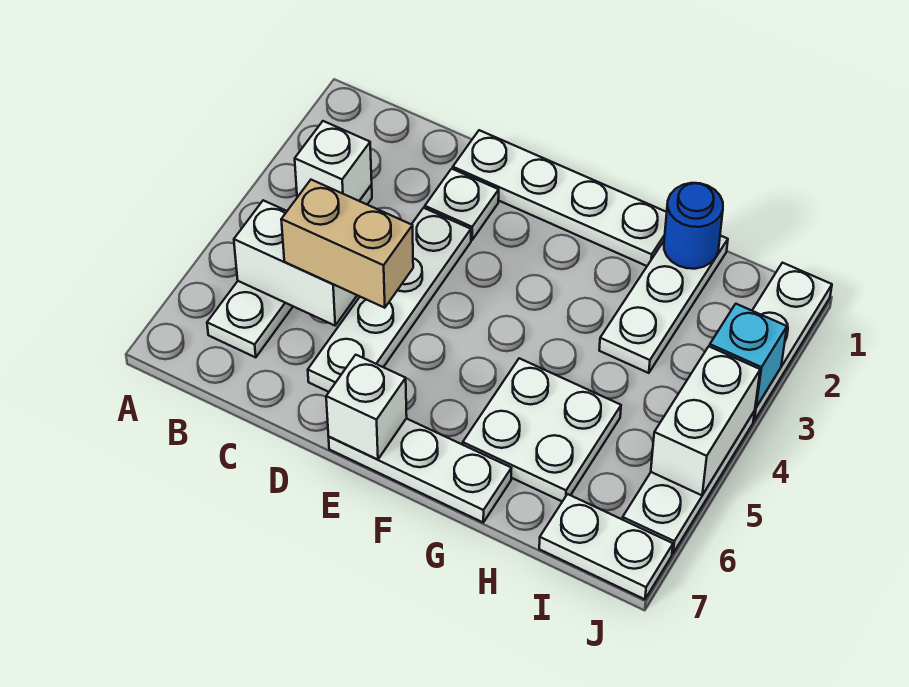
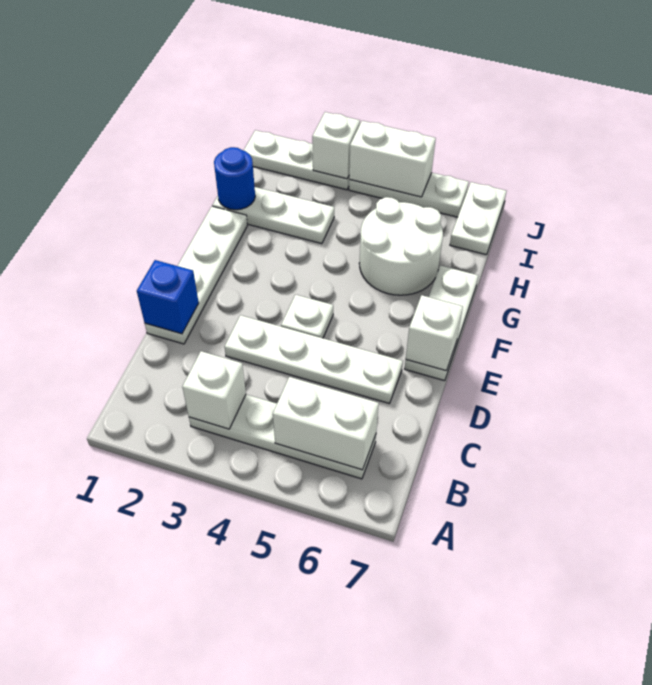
white brick B5:C5 level 2 -> white brick B5:B6 level 2
tan brick C5:D5 level 3 -> none
none -> blue brick D1 level 2
white plate D2 level 1 -> white plate E4 level 1
white plate G5:H6 level 1 -> white round brick G5:H6 level 1
cyan brick J3 level 2 -> white brick J3 level 2

